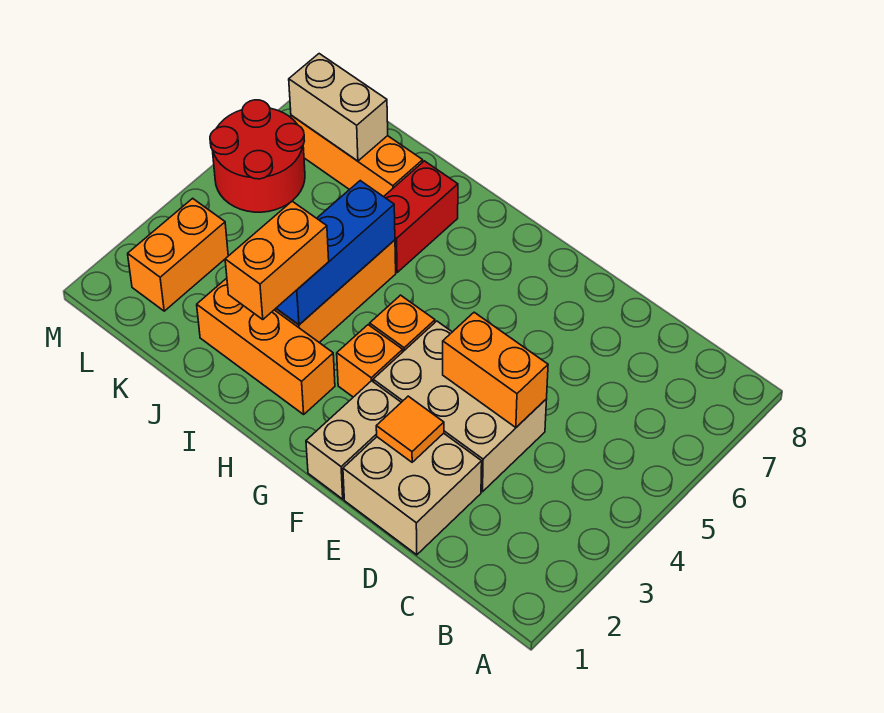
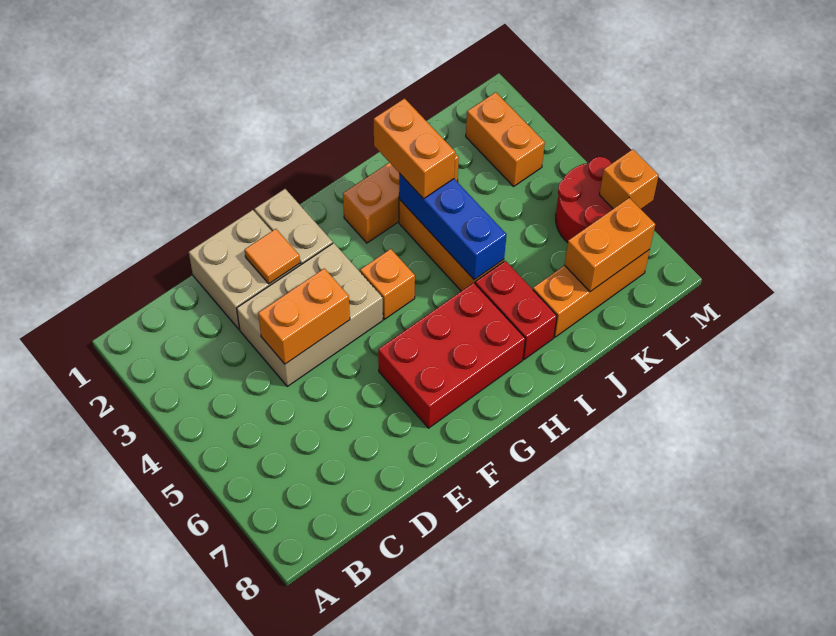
none -> red brick F6:H7 level 1
orange brick G3 level 1 -> orange brick M6 level 2
tan brick K7:L7 level 2 -> orange brick K7:L7 level 2

